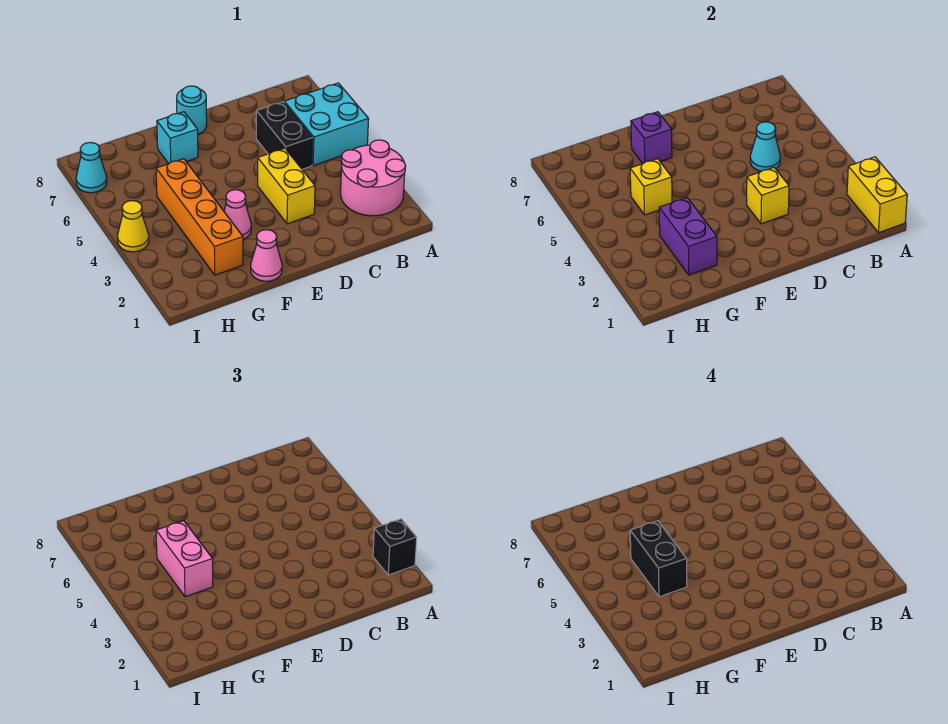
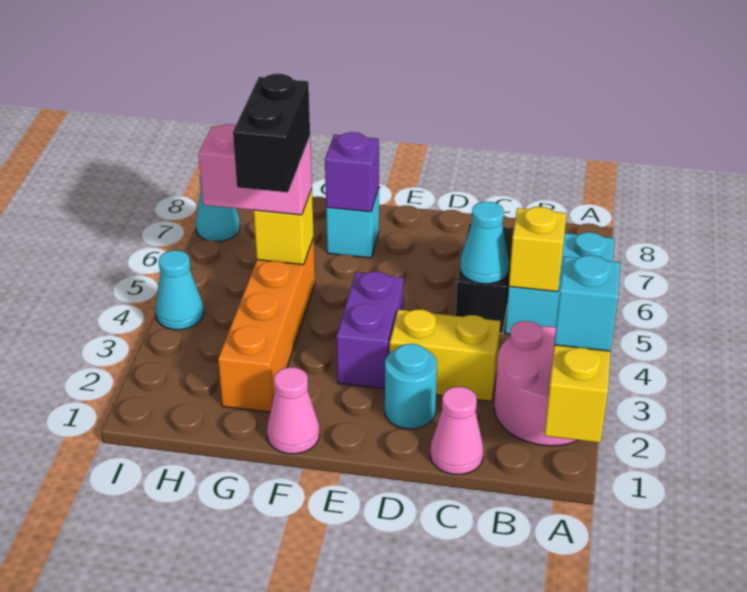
black brick A2 level 3 -> cyan brick A2 level 3
yellow brick D3:D4 level 1 -> yellow brick C3:D3 level 1
yellow brick D3 level 2 -> yellow brick B5 level 2
cyan round brick E8 level 1 -> cyan round brick D2 level 1
pink cone F3 level 1 -> pink cone C1 level 1
purple brick G2:G3 level 2 -> purple brick E3:E4 level 1
pink brick G4:G5 level 3 -> pink brick G5:H5 level 3
yellow cone I4 level 1 -> cyan cone I4 level 1

